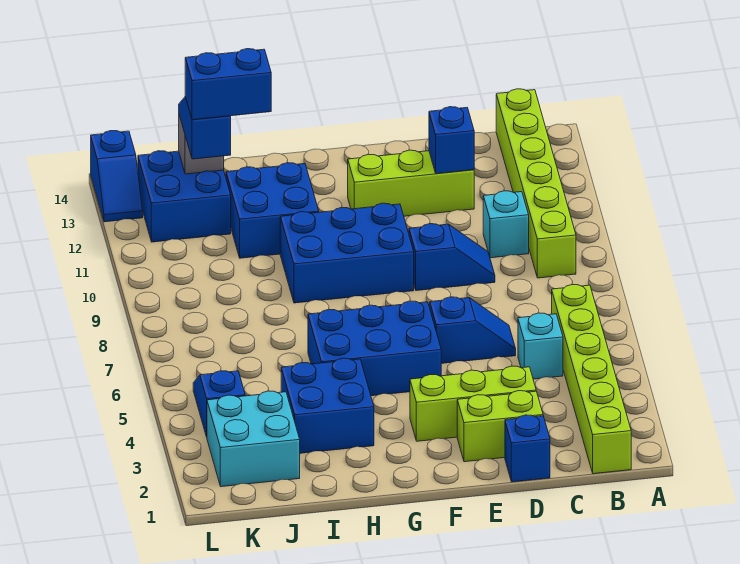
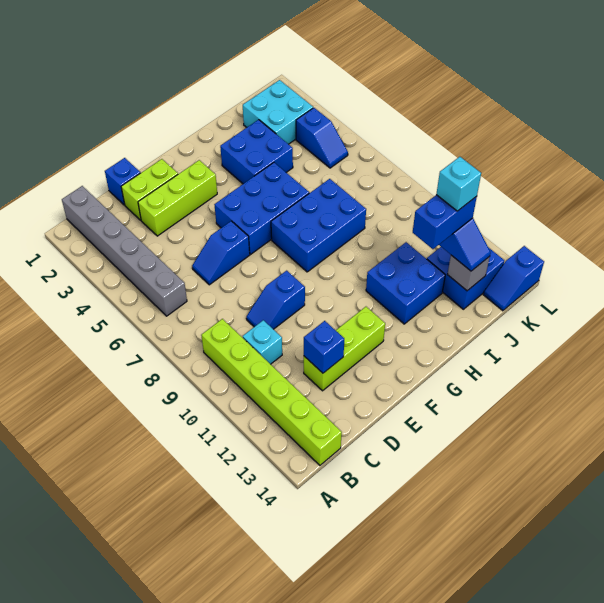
lime brick B1:B6 level 1 -> grey brick B1:B6 level 1
cyan brick C5 level 1 -> cyan brick J12 level 5
blue brick F9:H10 level 1 -> blue brick G7:I8 level 1
blue slope L13:L14 level 1 top 14 -> blue slope K14:L14 level 1 top L

